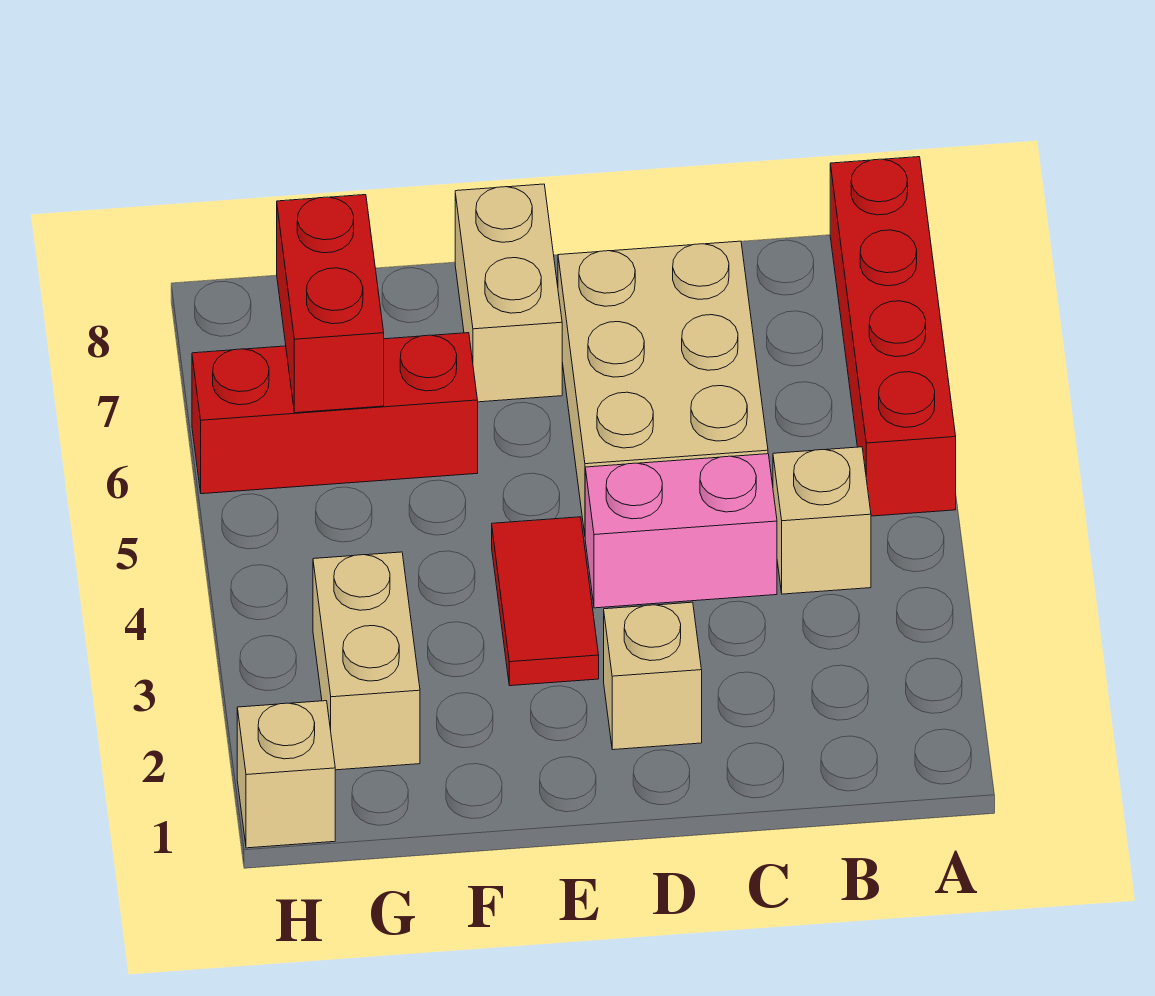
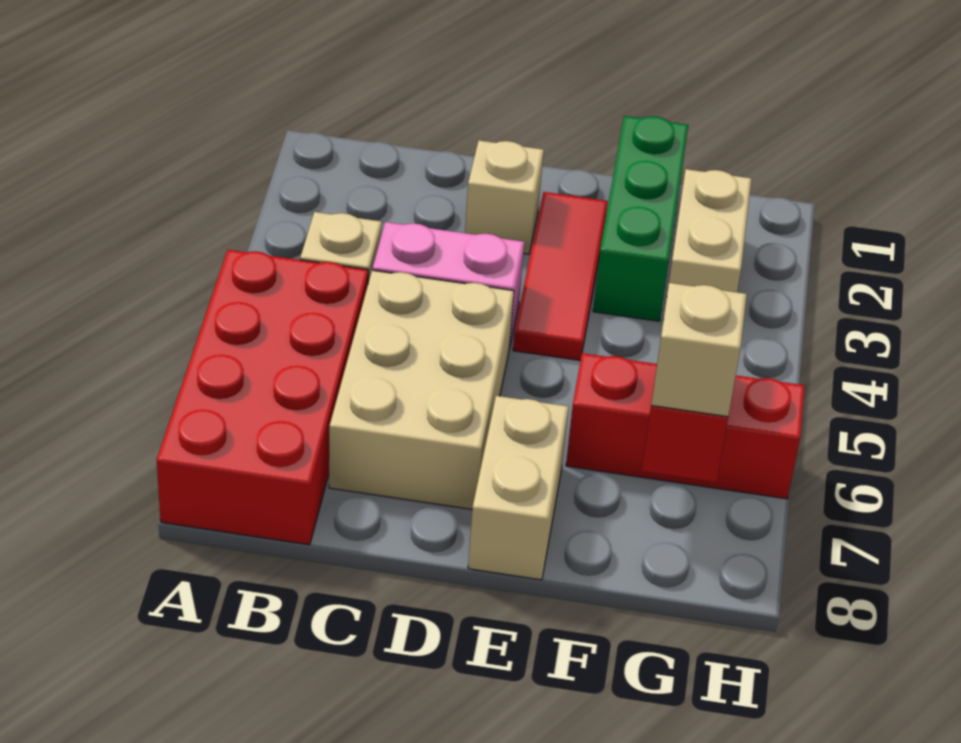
red brick A5:A8 level 1 -> red brick A5:B8 level 1
red tile E3:E4 level 1 -> red tile E2:E4 level 1
none -> green brick F1:F3 level 1
tan brick H1 level 1 -> tan brick G7 level 3

